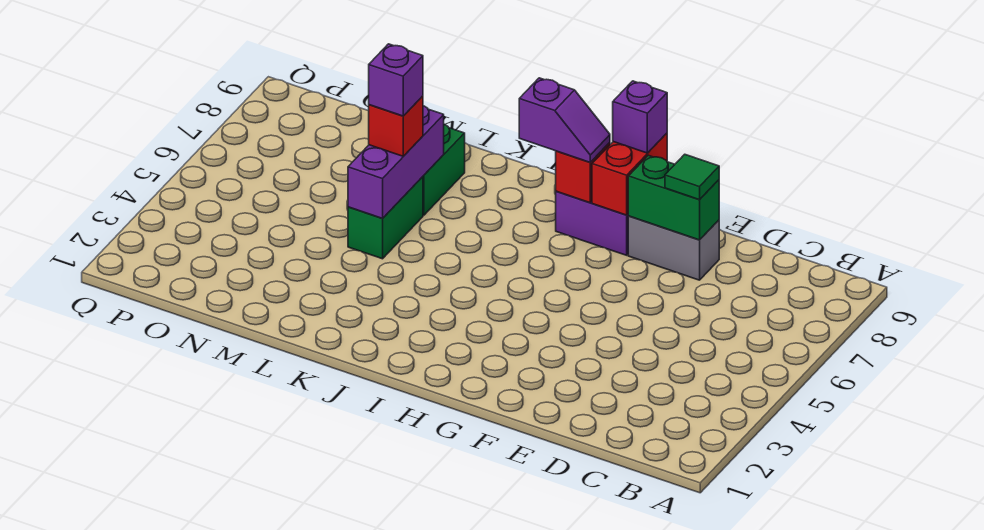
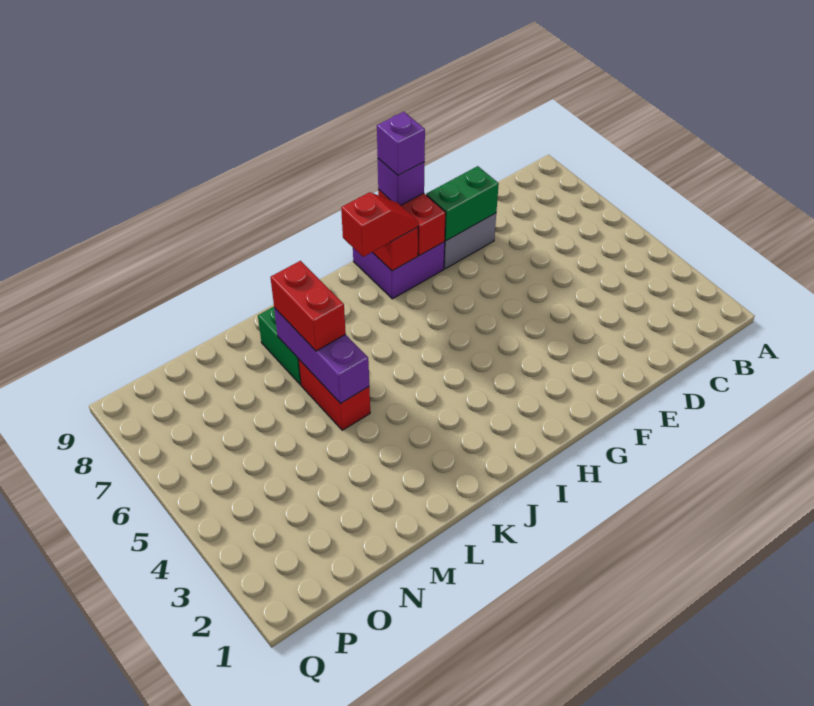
green tile E8 level 3 -> none
purple slope H8:I8 level 3 top I -> red slope H8:I8 level 3 top I
green brick L5:L6 level 1 -> red brick L5:L6 level 1
red brick L6 level 3 -> red brick L6:L7 level 3
purple brick L6 level 4 -> purple brick G9 level 4

